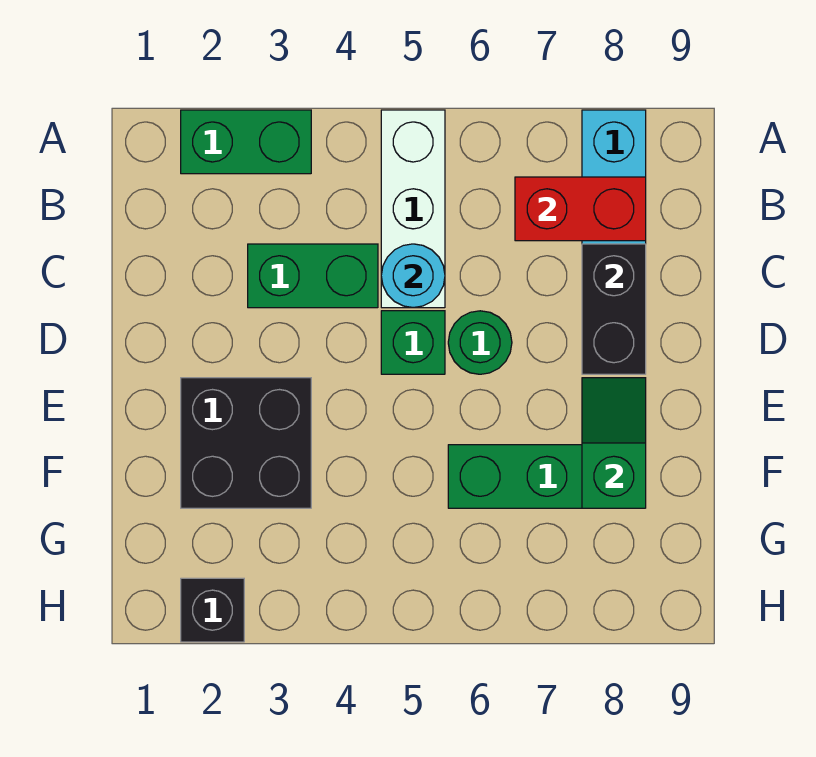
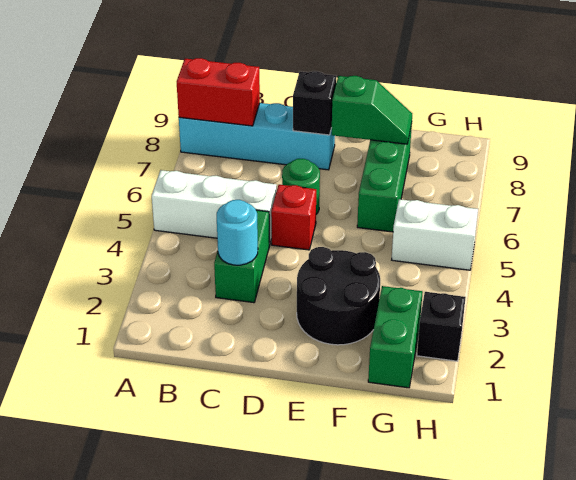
green brick A2:A3 level 1 -> green brick G1:G2 level 1
red brick B7:B8 level 2 -> red brick A8:B8 level 2
cyan round brick C5 level 2 -> cyan round brick C3 level 2
black brick C8:D8 level 2 -> black brick D8 level 2
green brick D5 level 1 -> red brick D5 level 1
black brick E2:F3 level 1 -> black round brick E2:F3 level 1
green slope E8:F8 level 2 top F -> green slope E8:F8 level 2 top E
none -> white brick G5:H5 level 1

